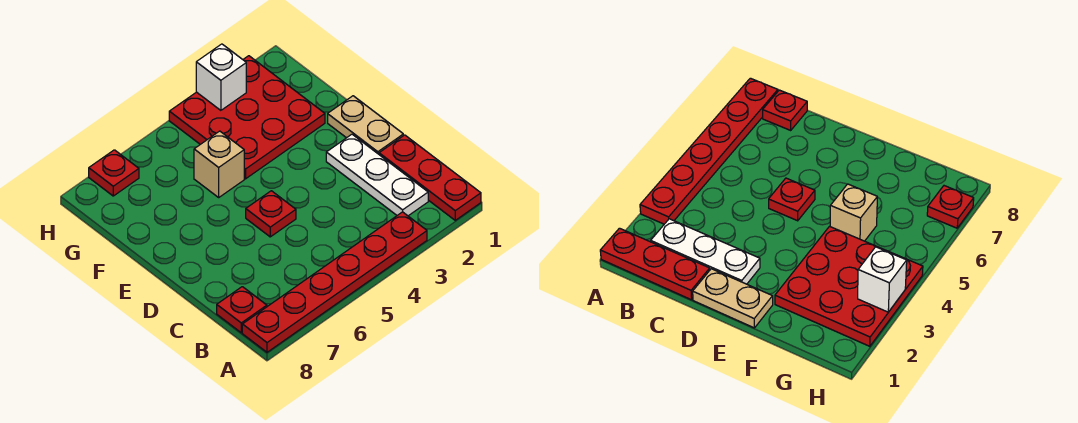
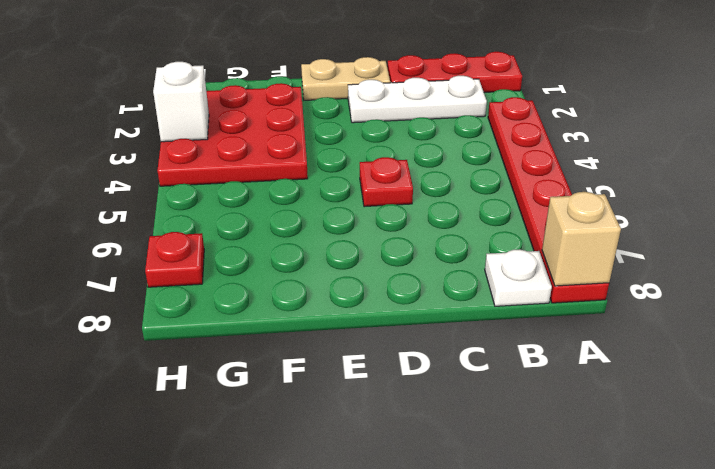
red plate B8 level 1 -> white plate B8 level 1
tan brick F5 level 1 -> tan brick A8 level 2

